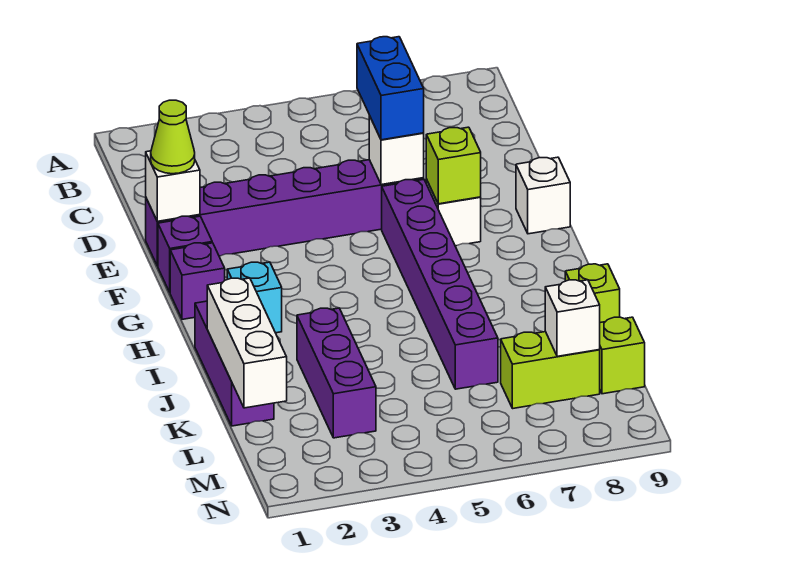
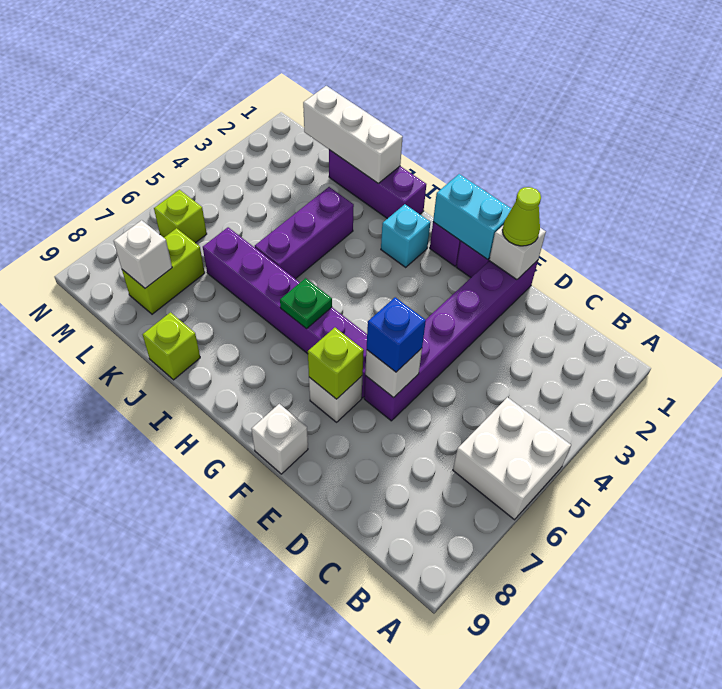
none -> white brick A5:B6 level 1
blue brick D6:E6 level 3 -> blue brick E6 level 3
none -> cyan brick F1:G1 level 2
none -> green plate H6 level 2
purple brick J3:L3 level 1 -> purple brick J3:J5 level 1
lime brick L9 level 1 -> lime brick M6 level 1

